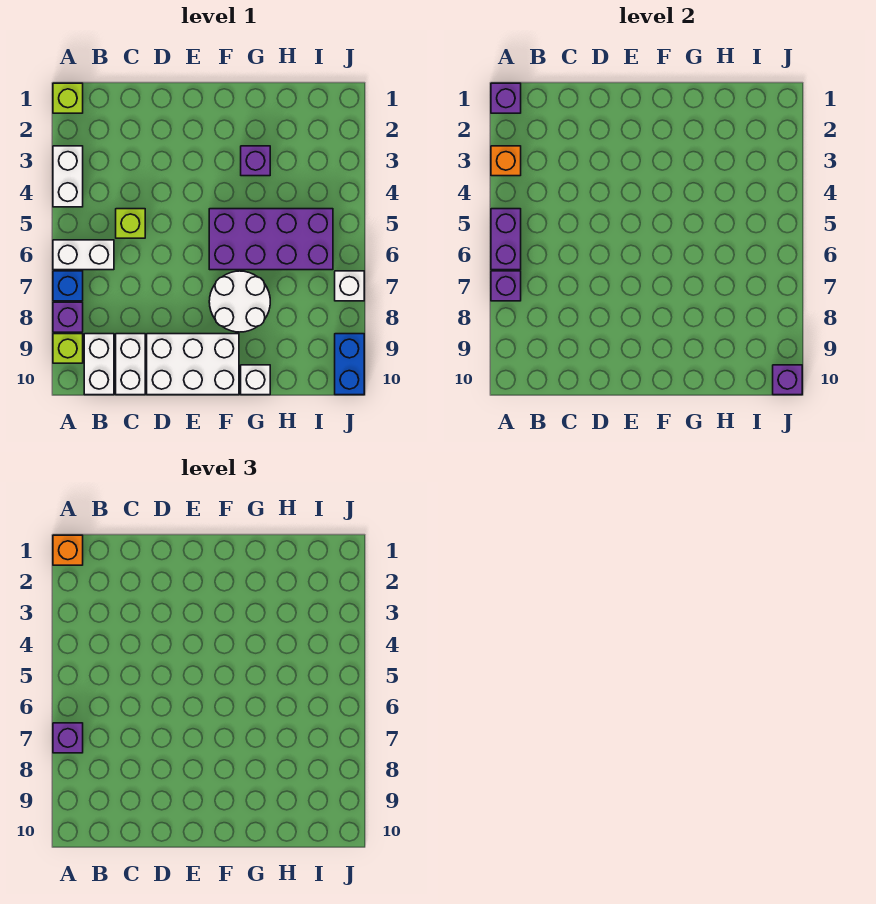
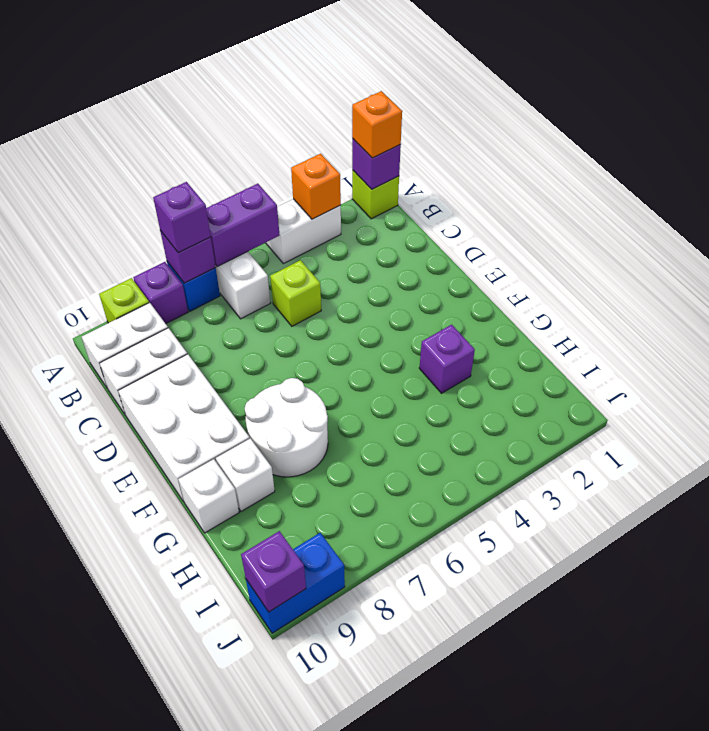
purple brick F5:I6 level 1 -> none
white brick J7 level 1 -> white brick G9 level 1

